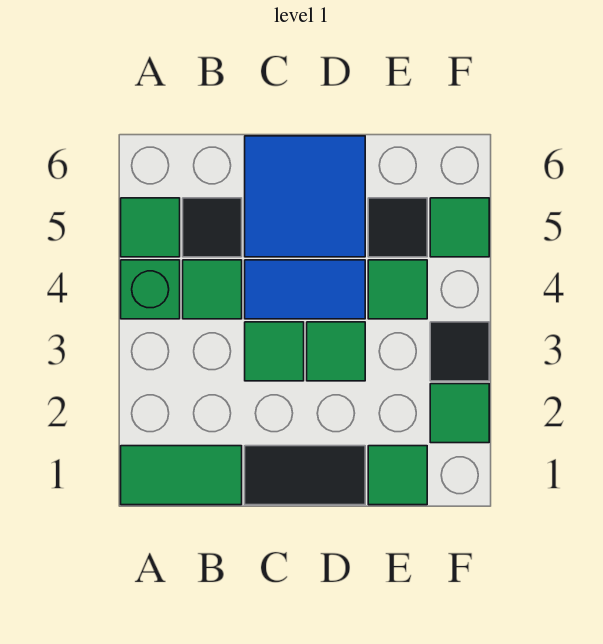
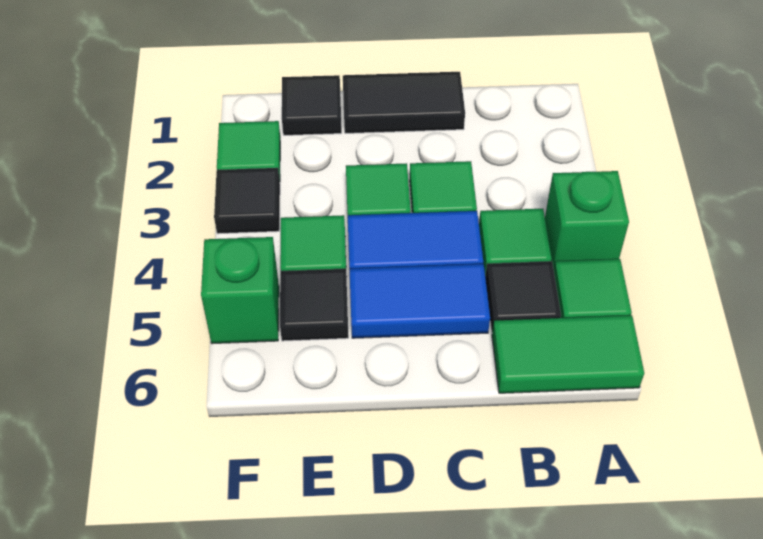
green tile A1:B1 level 1 -> green tile A6:B6 level 1
blue tile C5:D6 level 1 -> blue tile C5:D5 level 1
green tile E1 level 1 -> black tile E1 level 1
green tile F5 level 1 -> green brick F5 level 1

